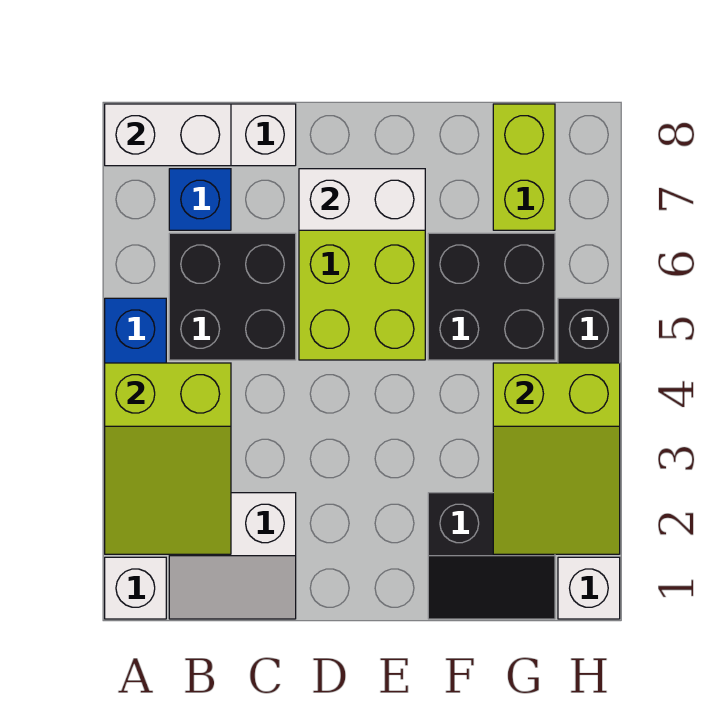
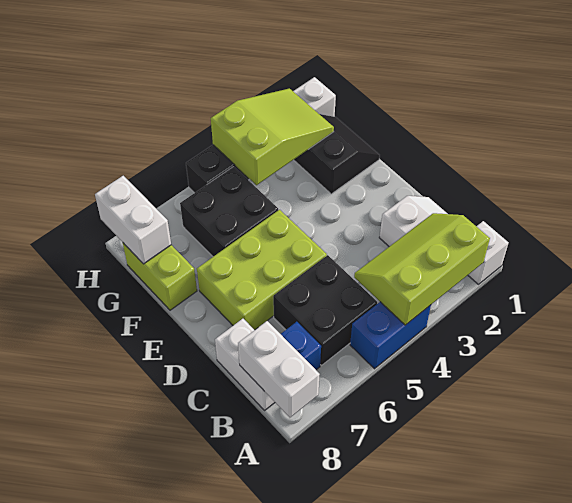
lime slope A2:B4 level 2 top 4 -> lime slope A2:B4 level 2 top A
white brick D7:E7 level 2 -> white brick G8:H8 level 2
lime brick G7:G8 level 1 -> lime brick F8:G8 level 1

